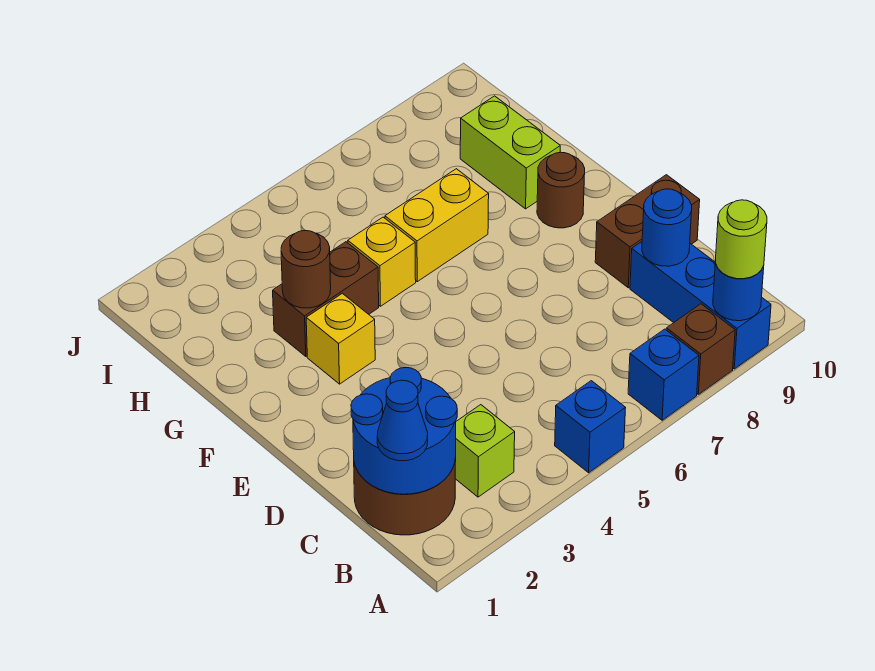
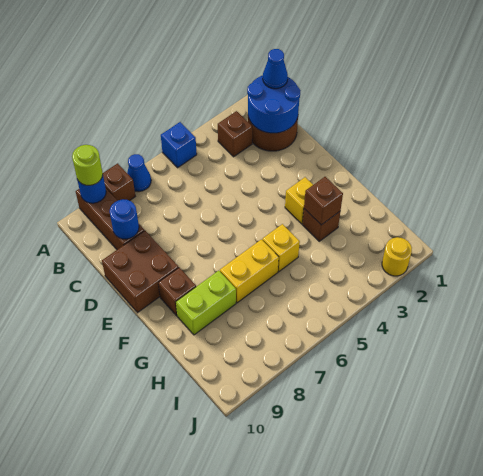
blue brick A7 level 1 -> blue cone A7 level 1
blue brick A9:C9 level 1 -> brown brick A9:C9 level 1
lime brick B3 level 1 -> brown brick B3 level 1
brown brick D9:D10 level 1 -> brown brick D9:E10 level 1
brown round brick F9 level 1 -> brown brick F9 level 1
brown brick G3:G4 level 1 -> brown brick G3 level 1
brown round brick G3 level 2 -> brown brick G3 level 2
lime brick G9:H9 level 1 -> lime brick G8:G9 level 1
none -> yellow round brick J2 level 1

